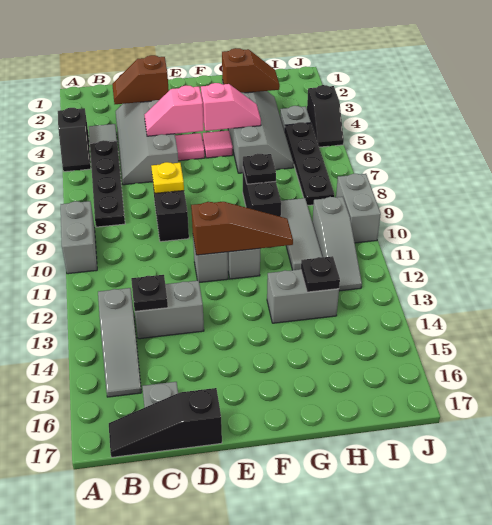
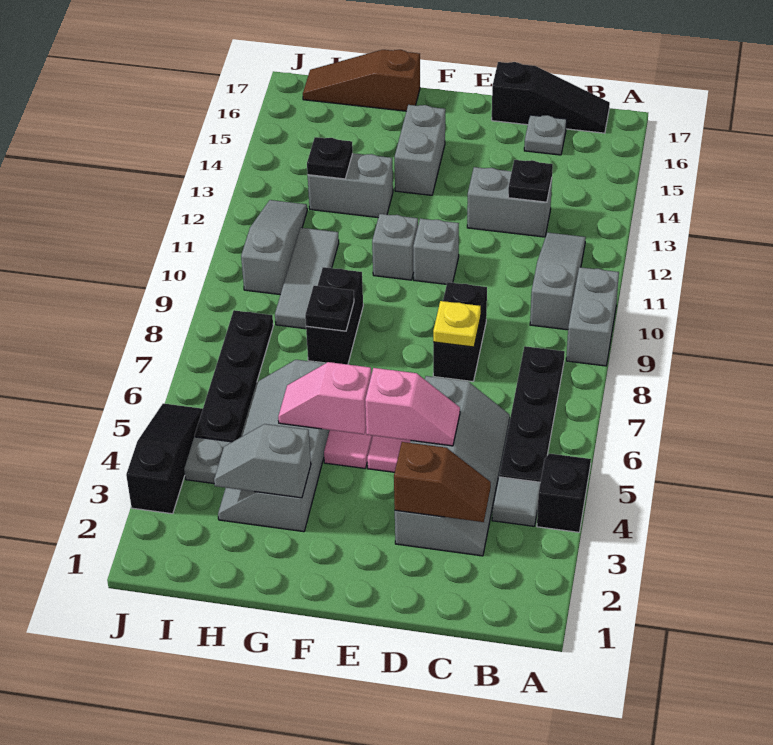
grey slope B13:B15 level 1 top 13 -> grey slope B10:B12 level 1 top 10
brown slope E11:G11 level 2 top E -> brown slope G17:I17 level 1 top G
brown slope G3:H3 level 2 top G -> grey slope G3:H3 level 2 top G
black slope J4:J5 level 1 top 4 -> black slope J3:J5 level 1 top 3
grey brick J9:J10 level 1 -> grey brick F14:F15 level 1

